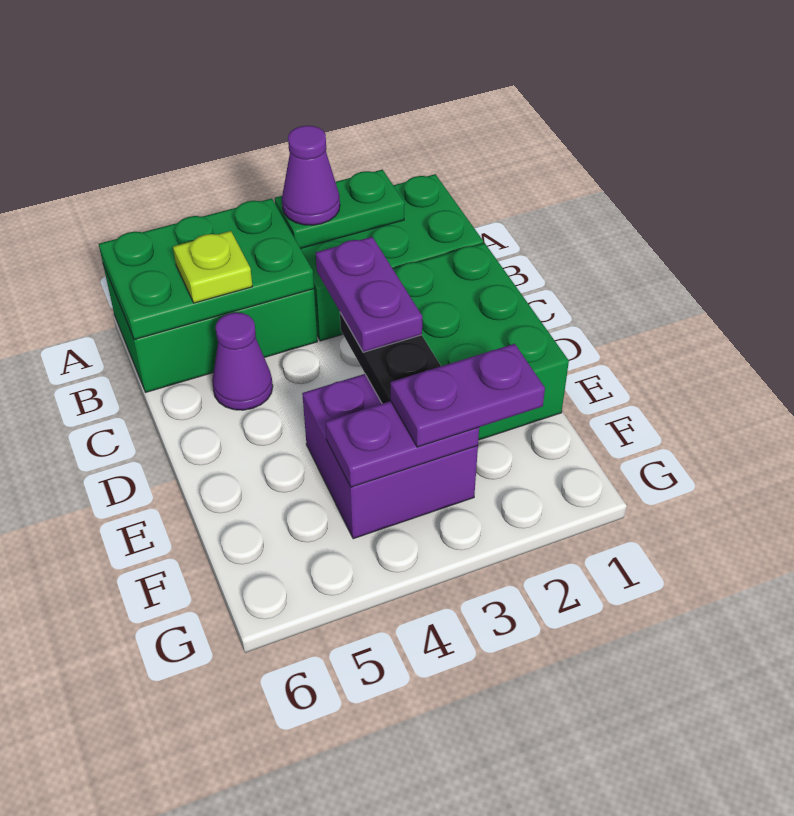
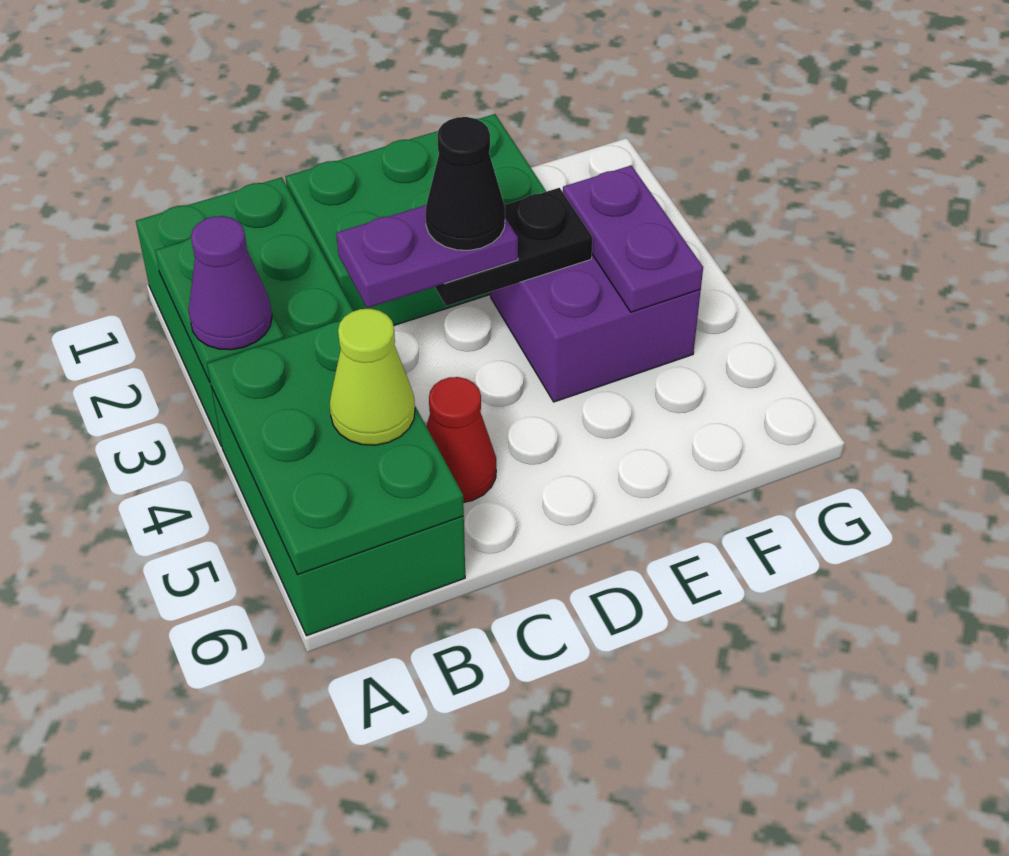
lime plate B5 level 3 -> lime cone B5 level 3
purple cone C5 level 1 -> red cone C5 level 1
none -> black cone D3 level 4
purple plate F2:F3 level 3 -> none

